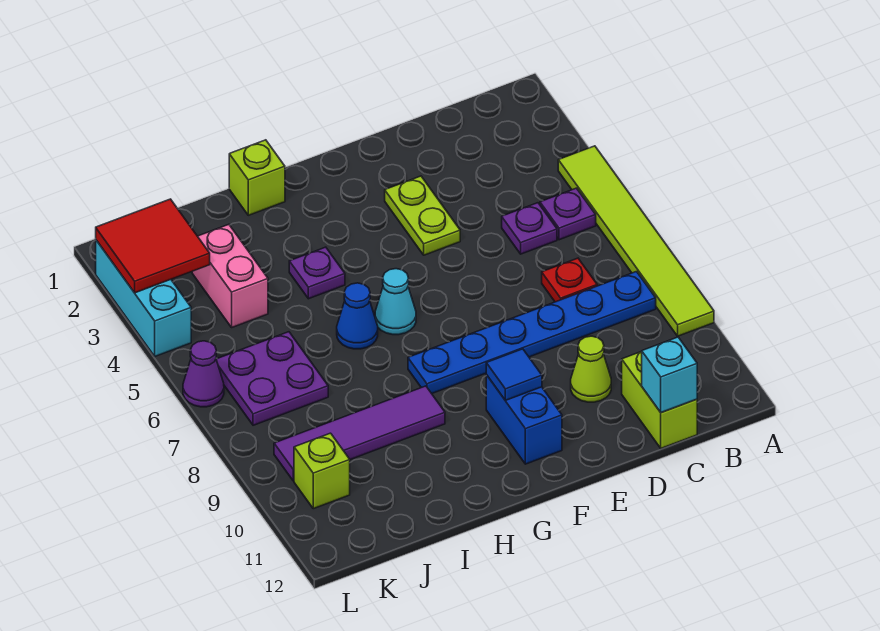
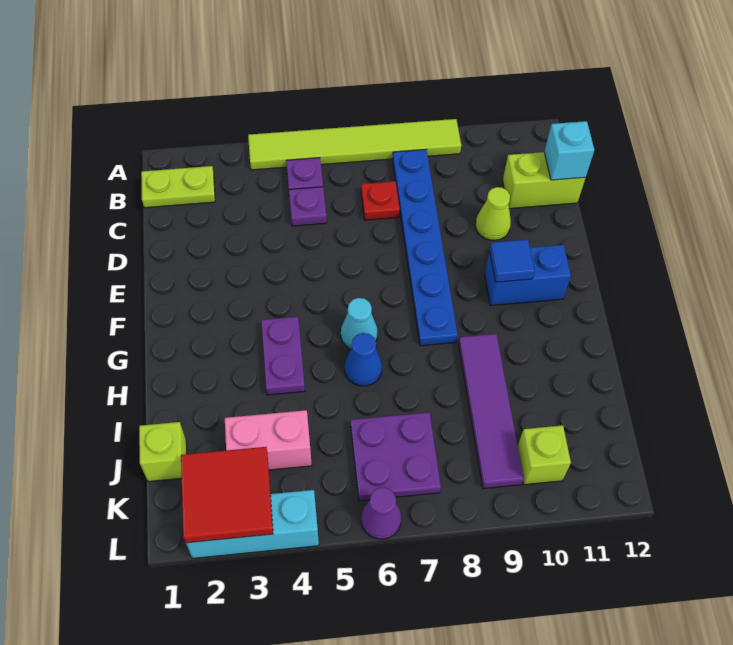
lime plate E3:E4 level 1 -> lime plate B1:B2 level 1
lime brick H1 level 1 -> lime brick J1 level 1
purple plate H4 level 1 -> purple plate G4:H4 level 1

